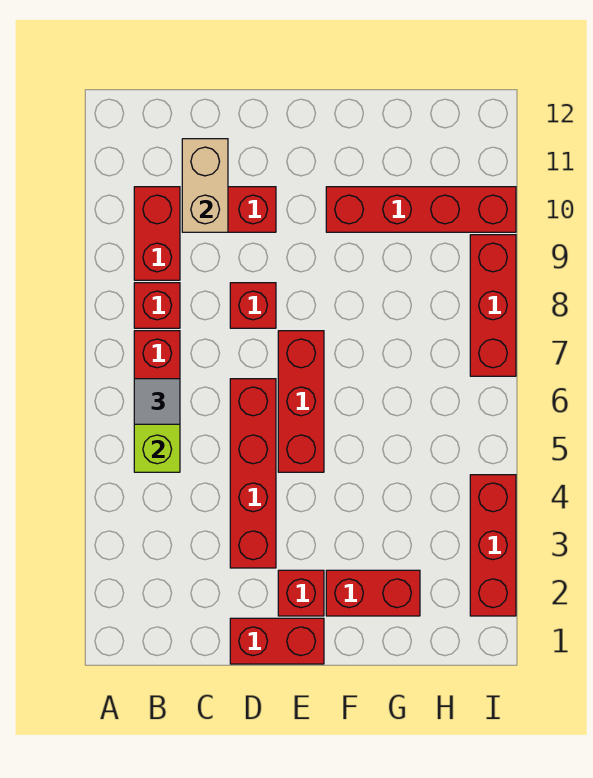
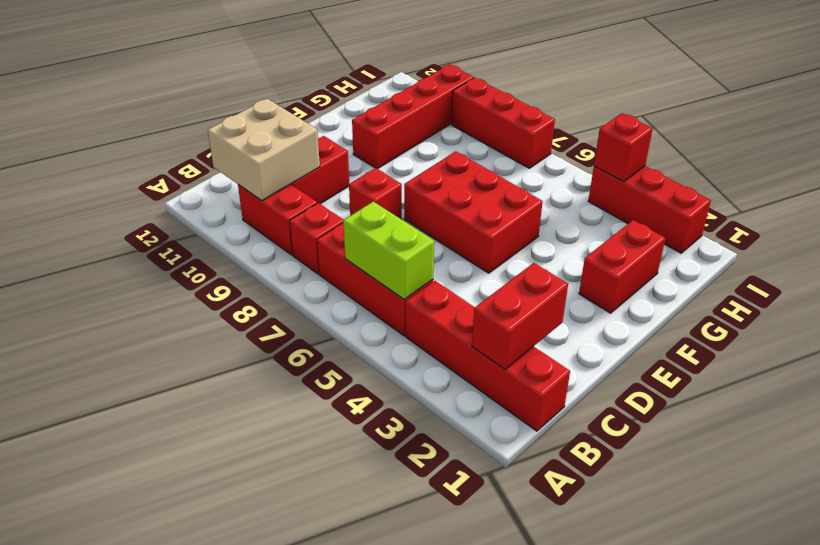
grey tile B6 level 3 -> none
tan brick C10:C11 level 2 -> tan brick B10:C11 level 2
red brick D1:E1 level 1 -> red brick B2:C2 level 2
red brick D3:D6 level 1 -> red brick B1:B4 level 1
red brick E2 level 1 -> red brick I4 level 2
red brick E5:E7 level 1 -> red brick E5:F7 level 1

